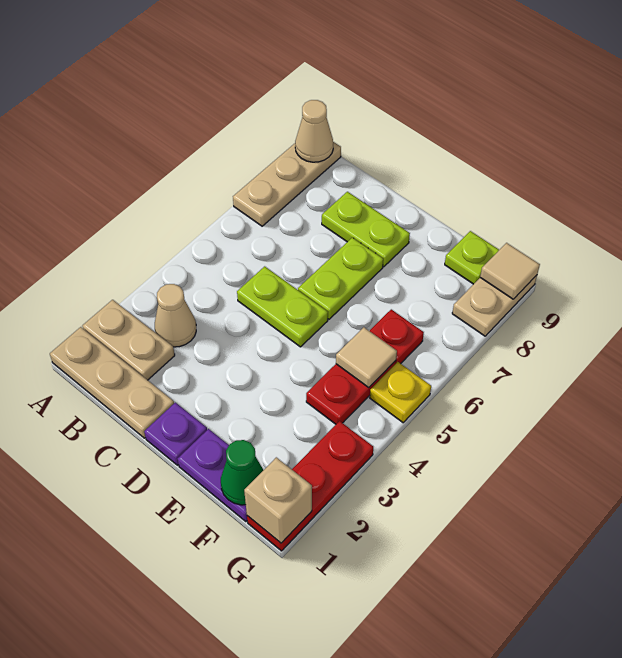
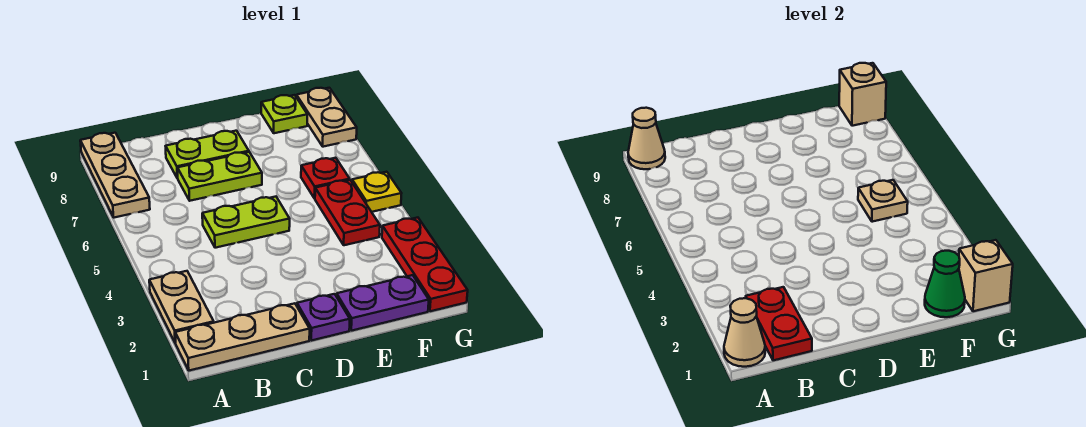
tan plate A2:B2 level 1 -> tan plate A2:A3 level 1
none -> red plate B1:B2 level 2
tan cone B3 level 1 -> tan cone A1 level 2
lime plate D6:D7 level 1 -> lime plate C7:D7 level 1
tan tile F5 level 2 -> tan plate F5 level 2
tan tile G9 level 2 -> tan brick G9 level 2

